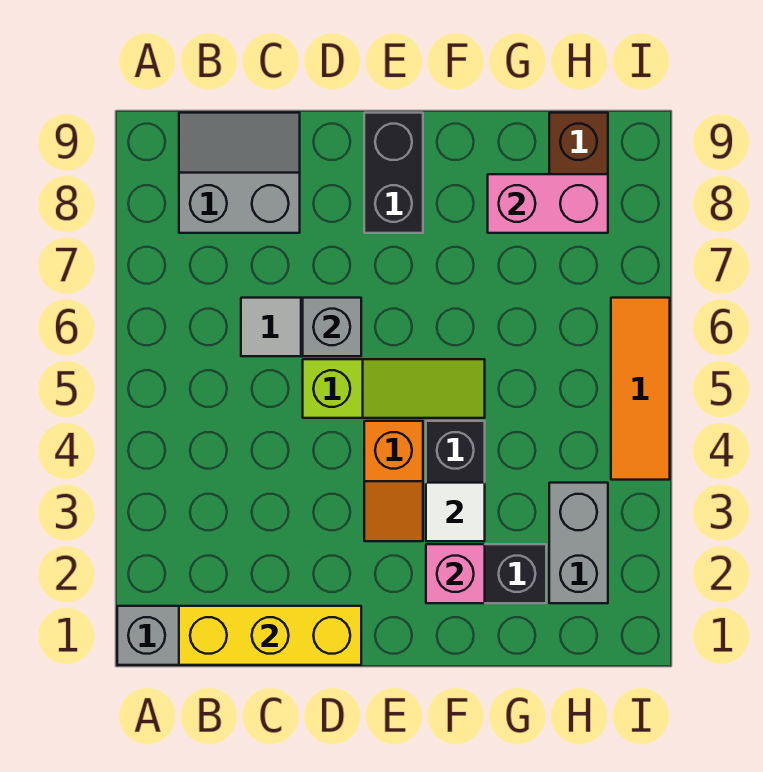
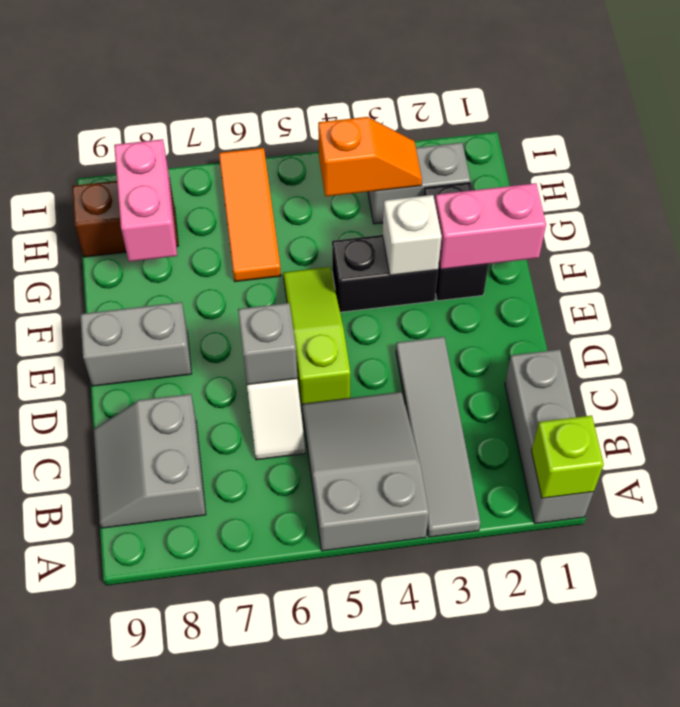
none -> lime brick A1 level 2
none -> grey tile A3:D3 level 1
none -> grey slope A4:C5 level 1 top A
yellow brick B1:D1 level 2 -> none
orange slope E3:E4 level 1 top 4 -> orange slope H3:H4 level 2 top 4
black brick E8:E9 level 1 -> grey brick E8:E9 level 1
pink brick F2 level 2 -> pink brick F1:F2 level 2
white tile F3 level 2 -> white brick F3 level 2
orange tile I4:I6 level 1 -> orange tile G6:I6 level 1

